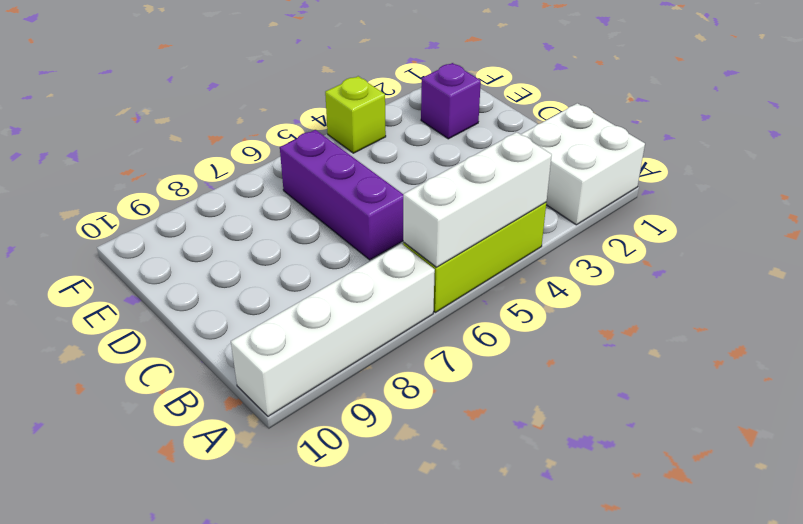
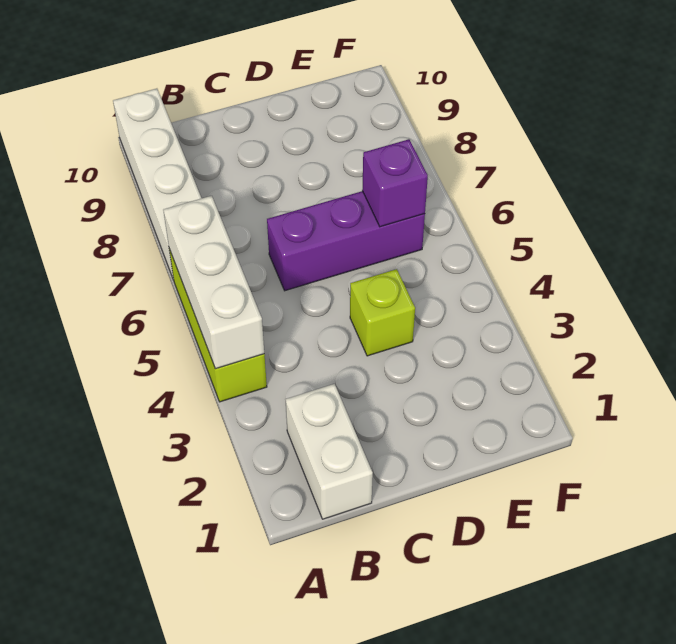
white brick A1:B2 level 1 -> white brick B1:B2 level 1
purple brick E2 level 1 -> purple brick E6 level 2
lime brick F4 level 1 -> lime brick D4 level 1

